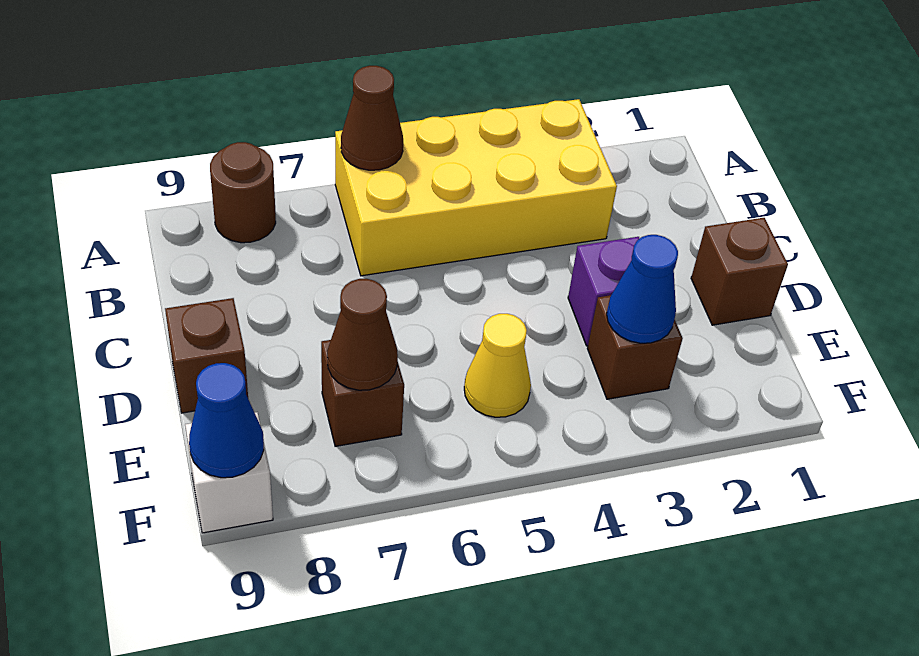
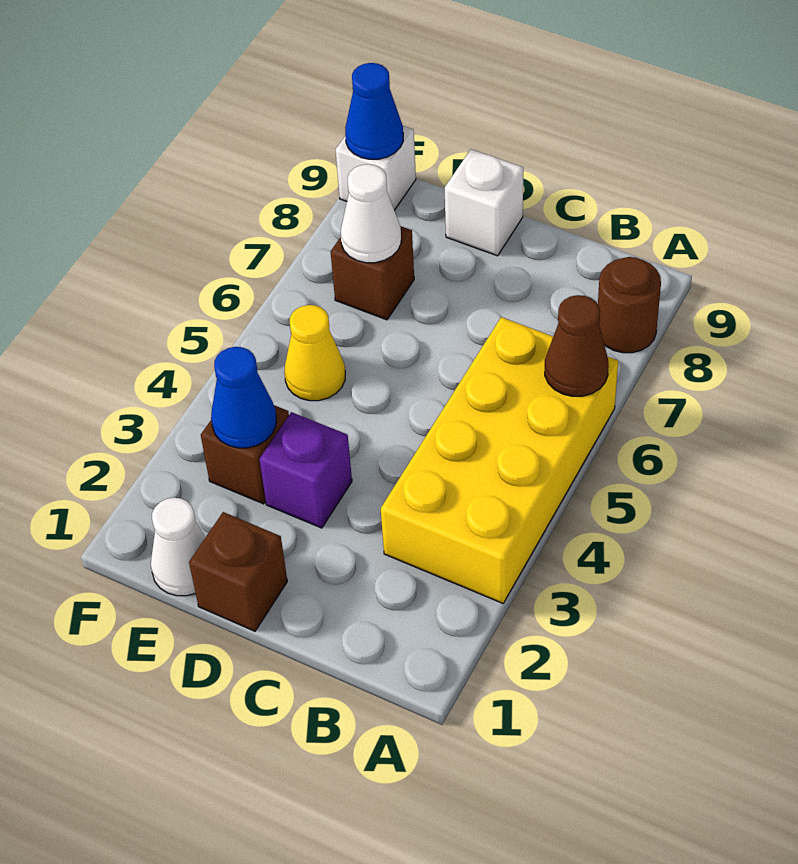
brown brick D9 level 1 -> white brick D9 level 1
none -> white cone E1 level 1
brown cone E7 level 2 -> white cone E7 level 2

